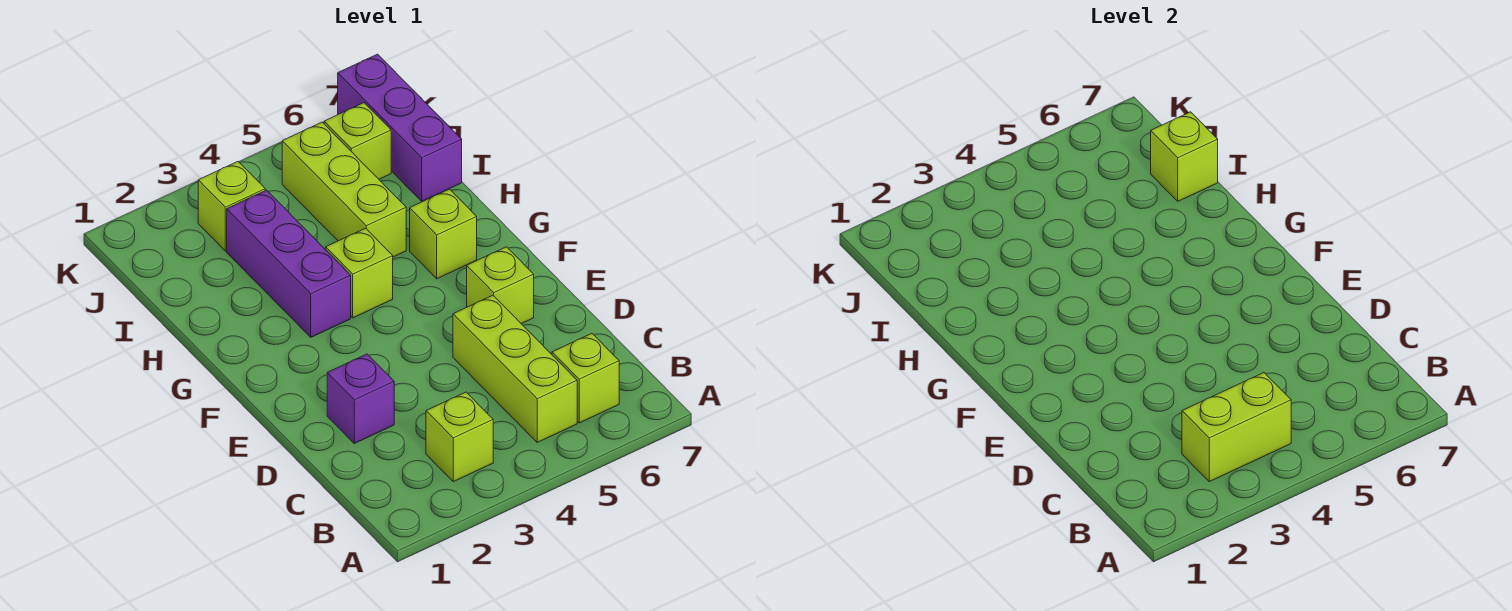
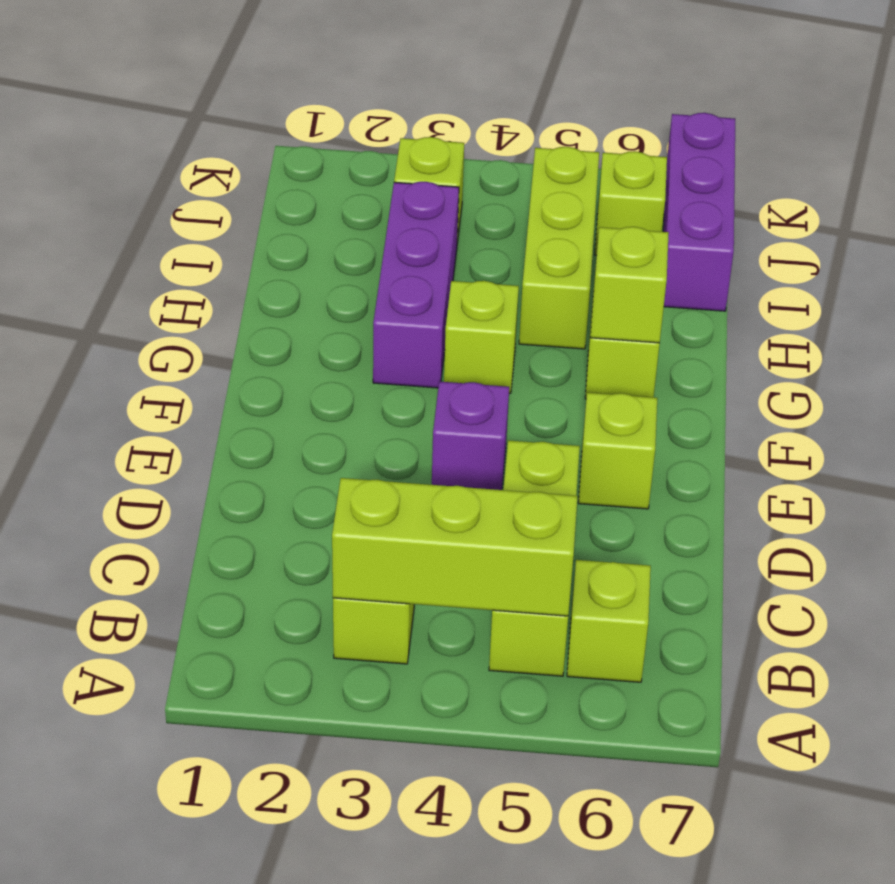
lime brick B3:B4 level 2 -> lime brick B3:B5 level 2
purple brick D2 level 1 -> purple brick E4 level 1
lime brick I7 level 2 -> lime brick G6 level 2

